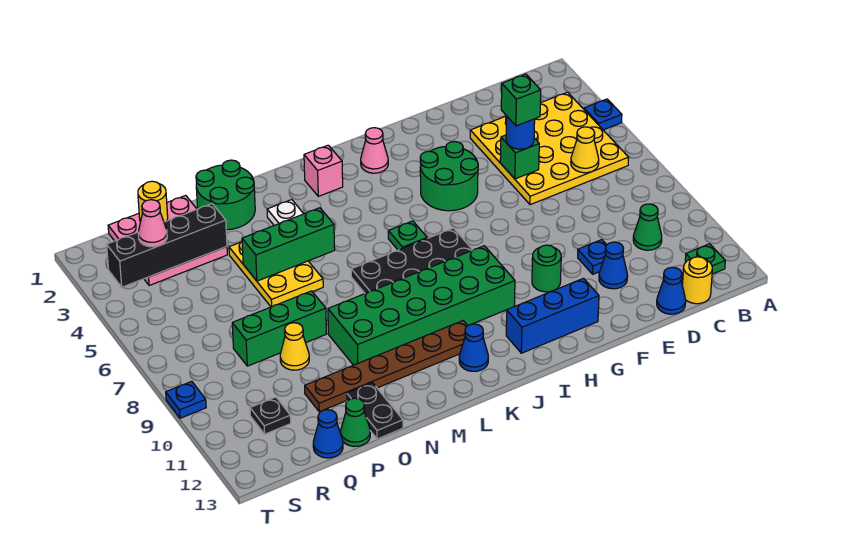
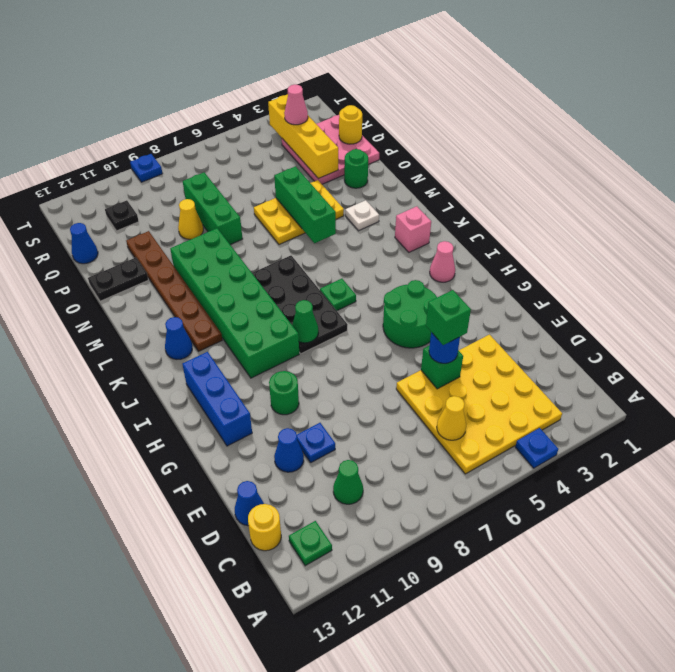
green round brick N1:O2 level 1 -> green round brick O2 level 1
black brick P3:S3 level 2 -> yellow brick P3:S3 level 2
green cone P13 level 1 -> green cone I8 level 2

